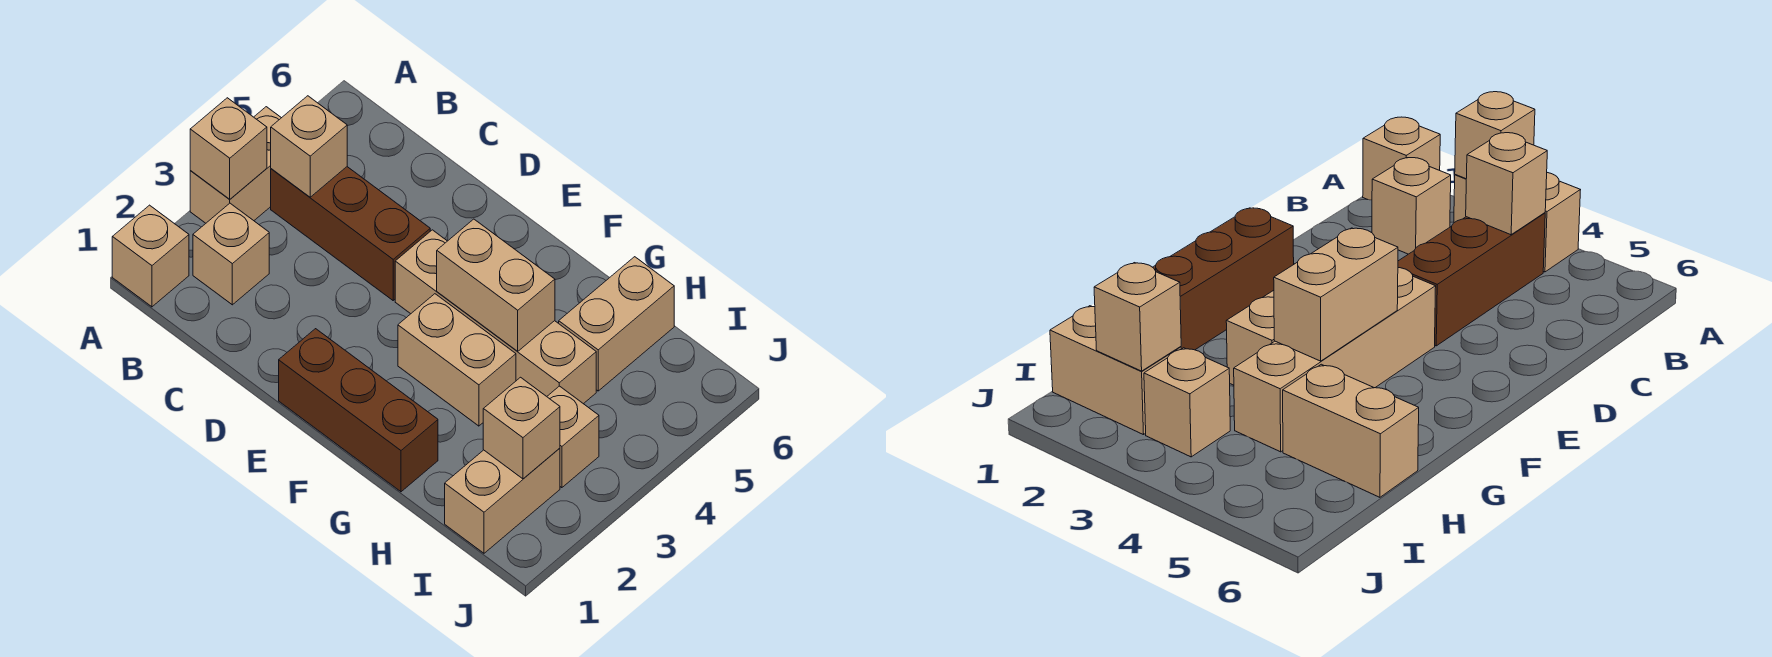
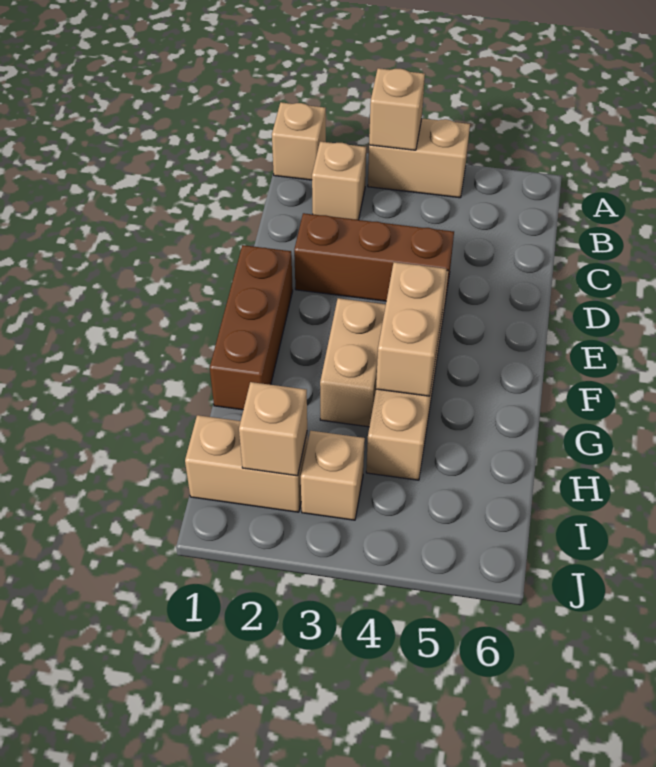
brown brick B4:D4 level 1 -> brown brick D2:D4 level 1
tan brick B4 level 2 -> none
tan brick H5:H6 level 1 -> none

